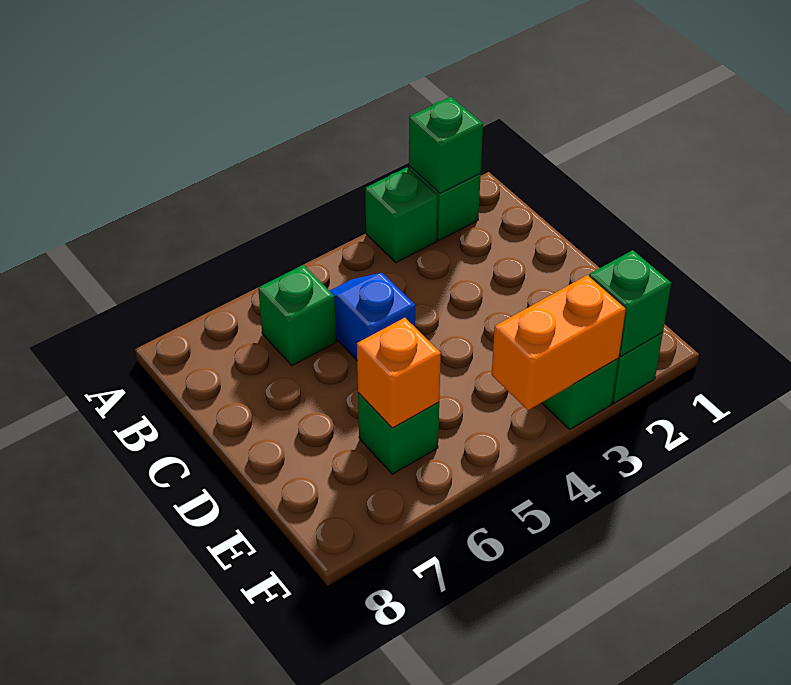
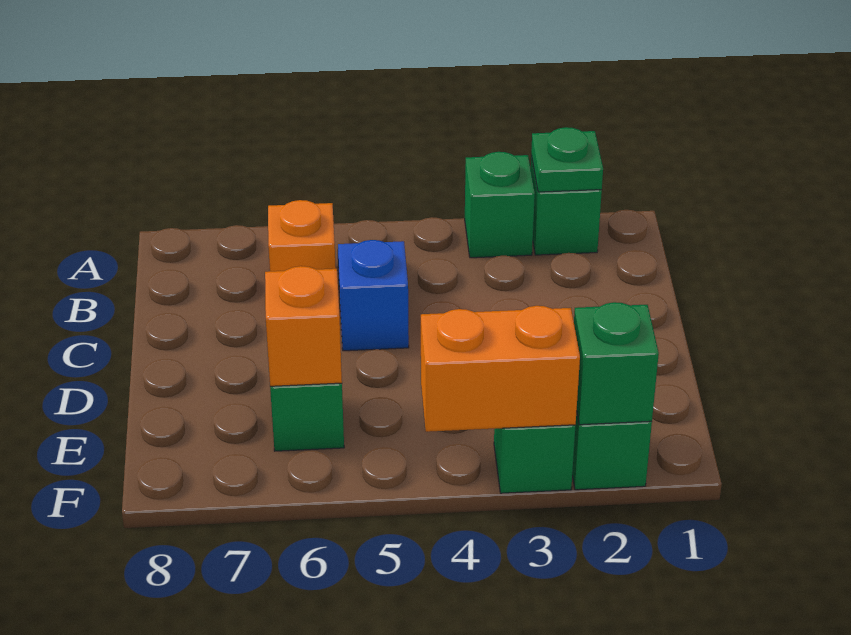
green brick A2 level 2 -> green plate A2 level 2
green brick B6 level 1 -> orange brick B6 level 1

